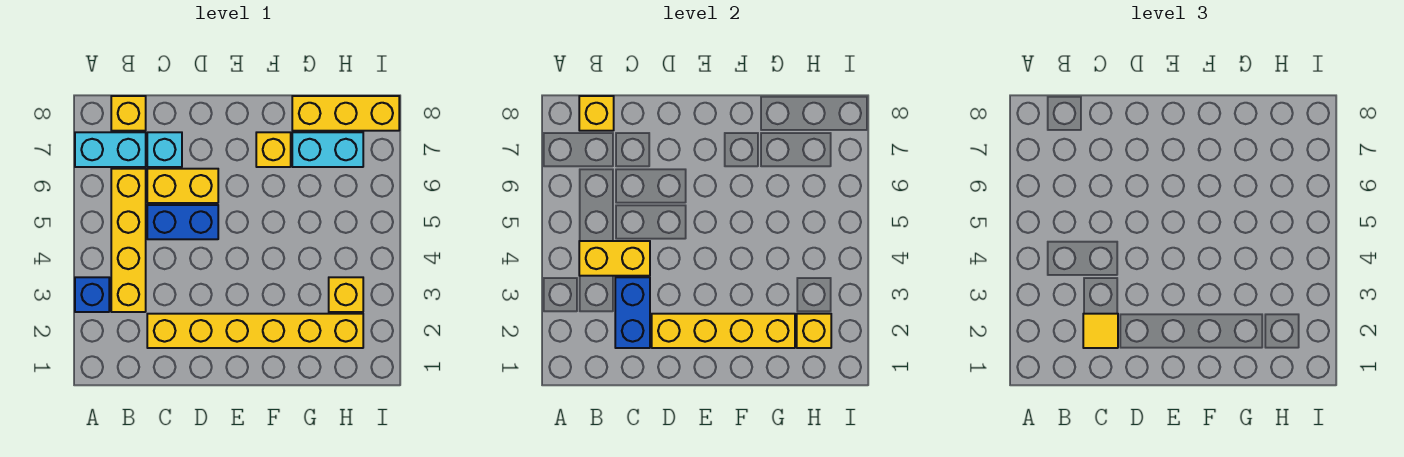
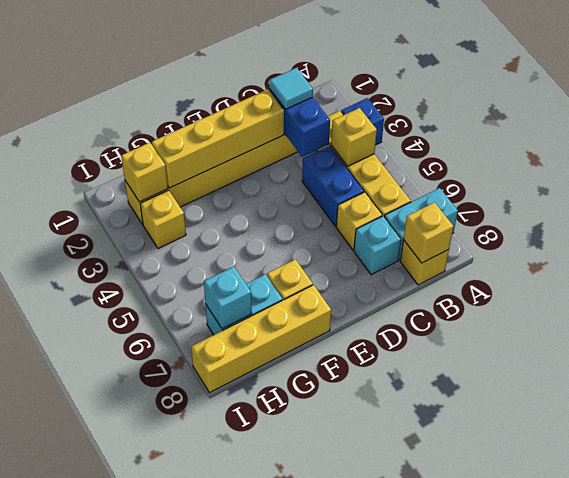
yellow brick B4:C4 level 2 -> yellow brick B4 level 2
yellow tile C2 level 3 -> cyan tile C2 level 3
blue brick C5:D5 level 1 -> blue brick C4:C5 level 1
yellow brick C6:D6 level 1 -> yellow brick C6 level 1
yellow brick G8:I8 level 1 -> yellow brick F8:I8 level 1
none -> cyan brick H7 level 2

